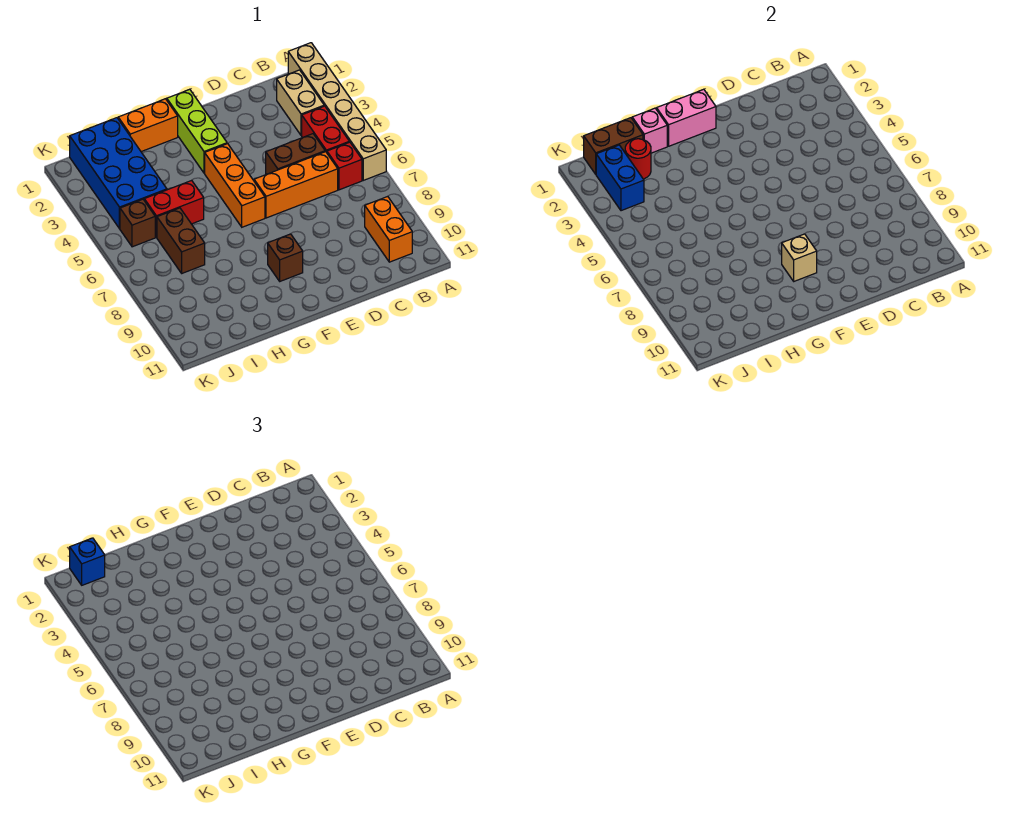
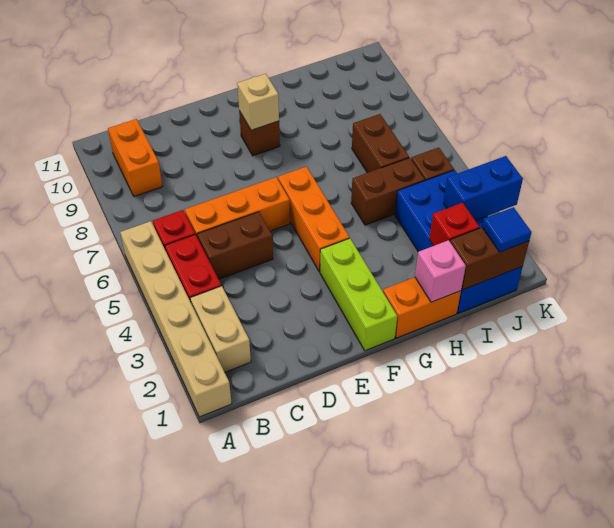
pink brick F1:G1 level 2 -> none
red brick H5:I5 level 1 -> brown brick H5:I5 level 1
red round brick I2 level 2 -> red brick I2 level 2
blue brick J1 level 3 -> blue tile J1 level 3
blue brick J2:J3 level 2 -> blue brick J3:K3 level 2

